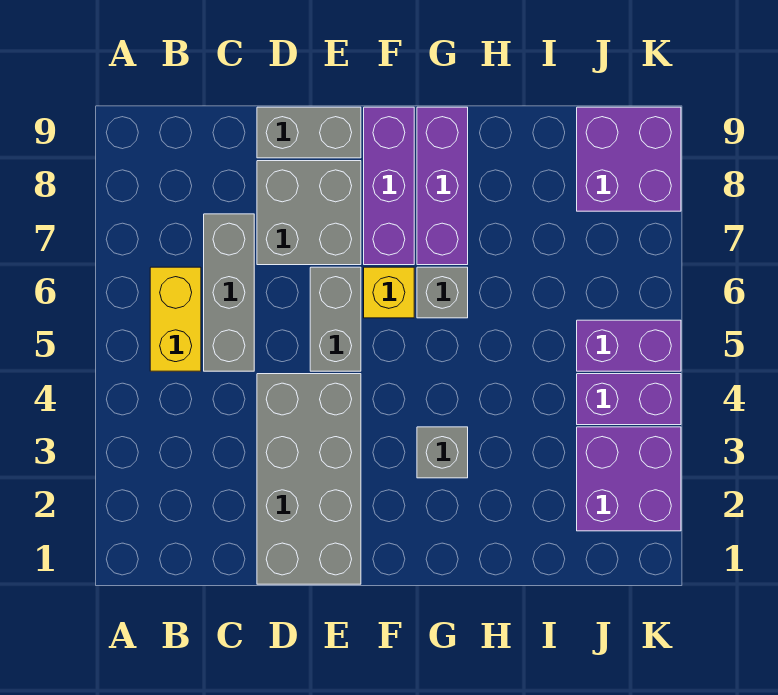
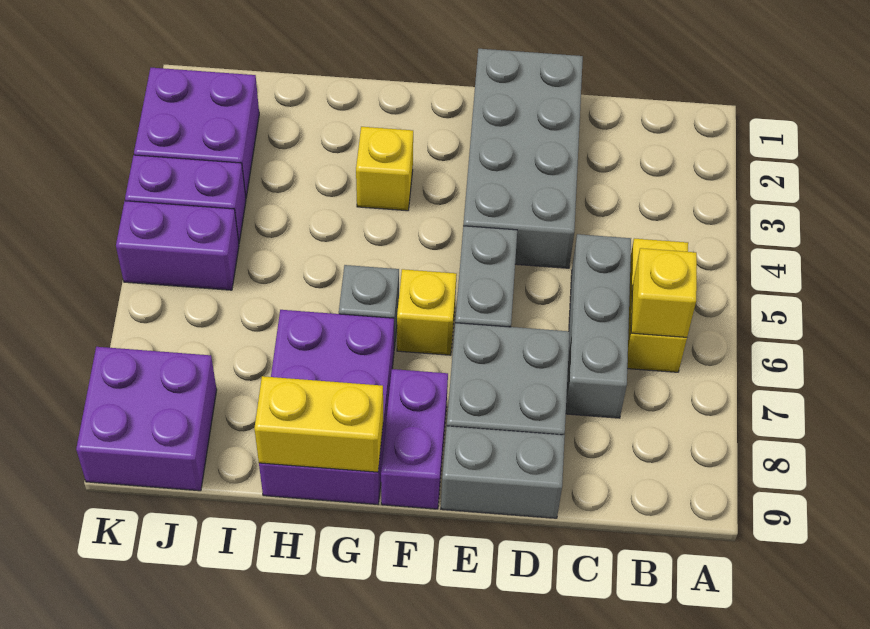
none -> yellow brick B6 level 2
purple brick F7:F9 level 1 -> purple brick F8:F9 level 1
grey brick G3 level 1 -> yellow brick G3 level 1
purple brick G7:G9 level 1 -> purple brick G7:H9 level 1
none -> yellow brick G9:H9 level 2

